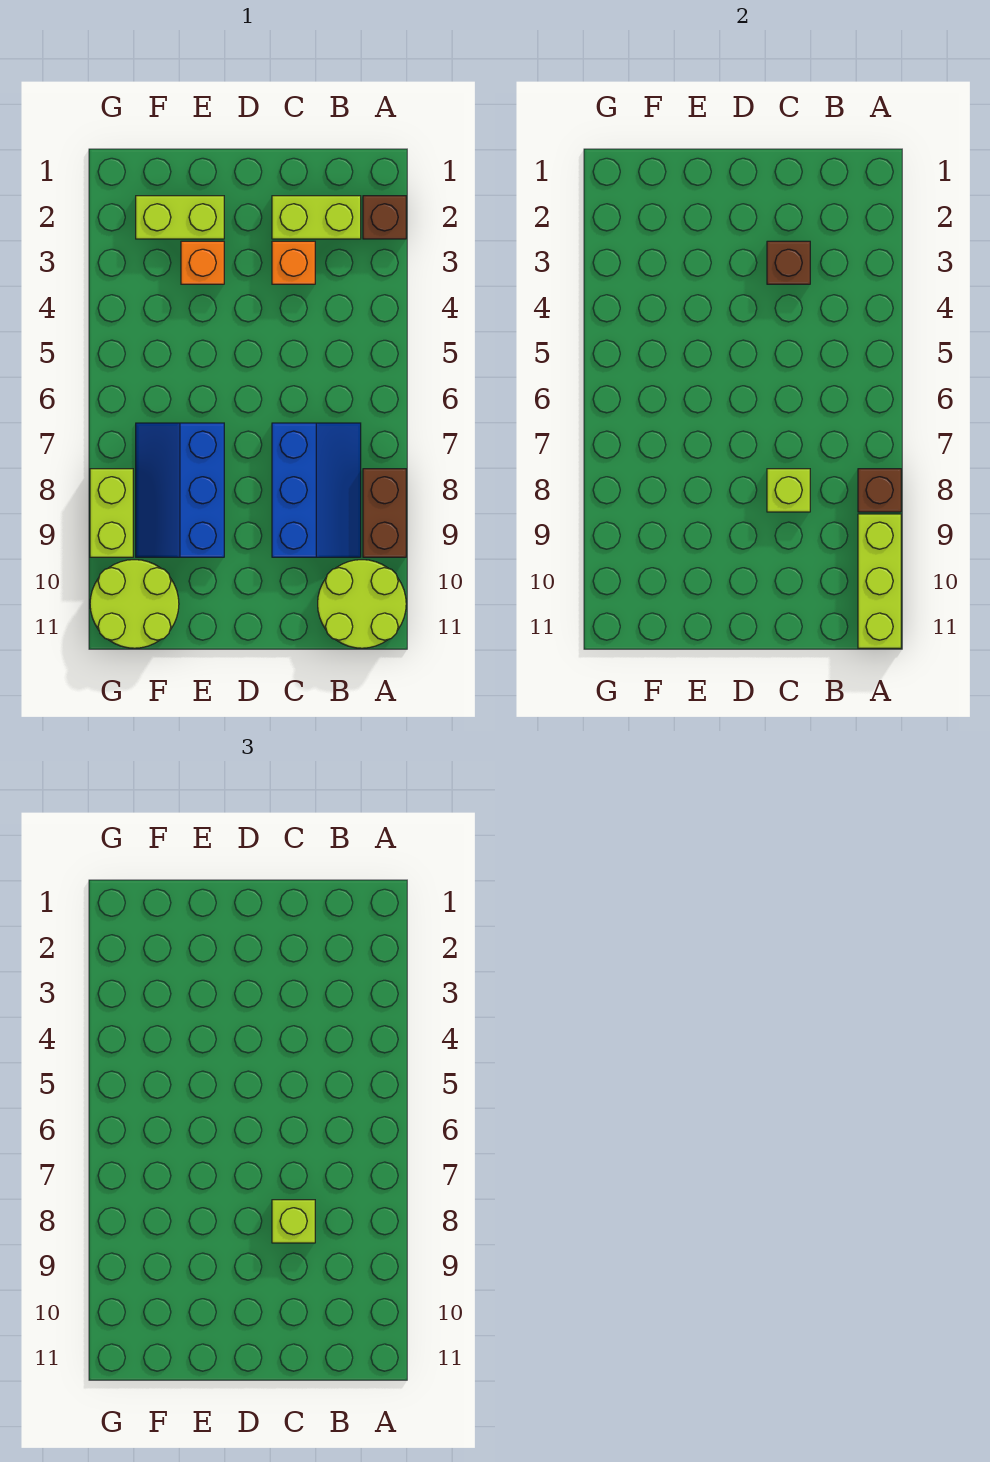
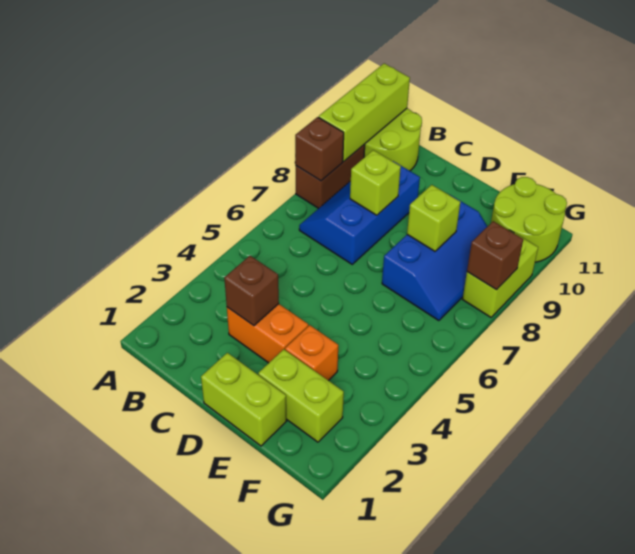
brown brick A2 level 1 -> brown brick G8 level 2
lime brick B2:C2 level 1 -> lime brick D1:E1 level 1
orange brick C3 level 1 -> orange brick C3:D3 level 1
lime brick C8 level 3 -> lime brick E8 level 2

